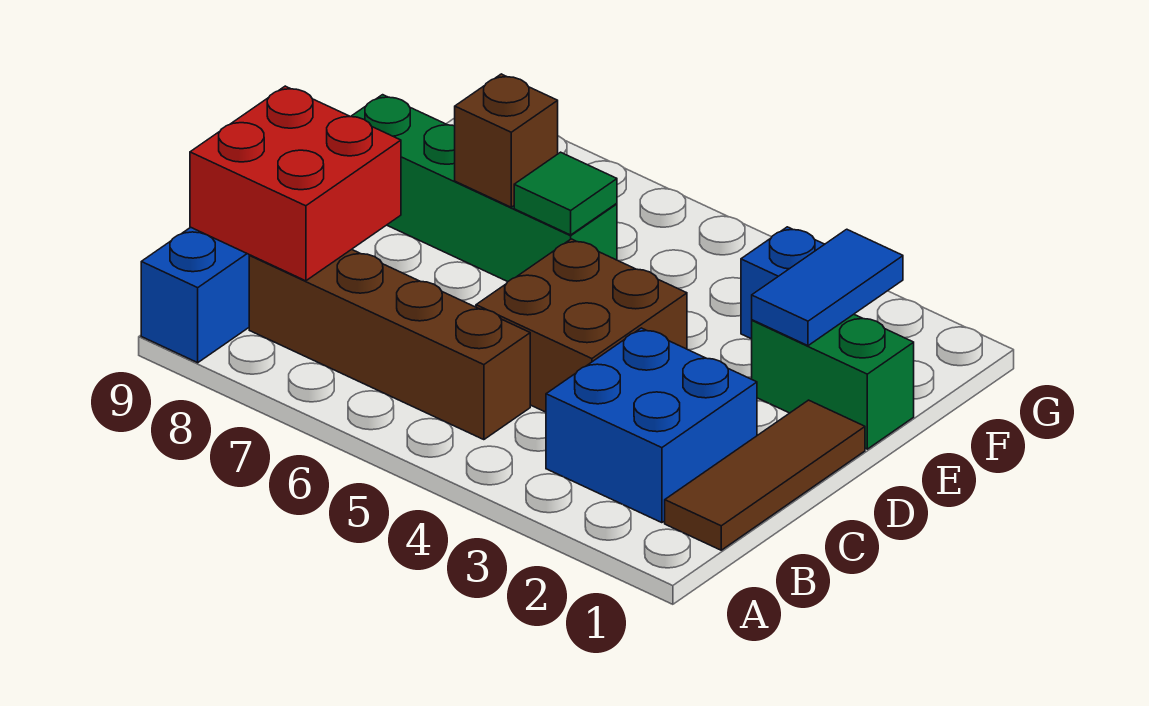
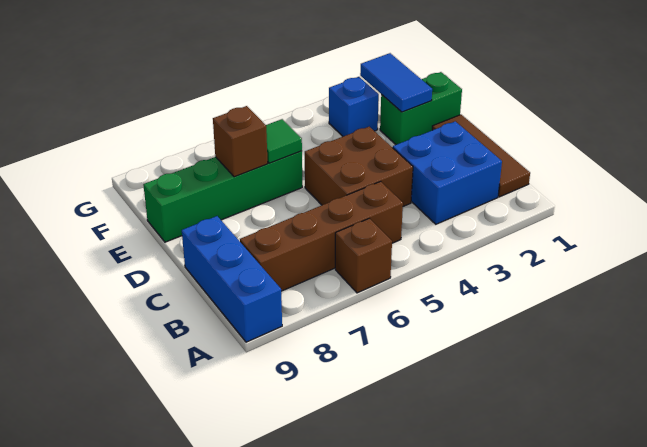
none -> brown brick A6 level 1
red brick B8:C9 level 2 -> none

